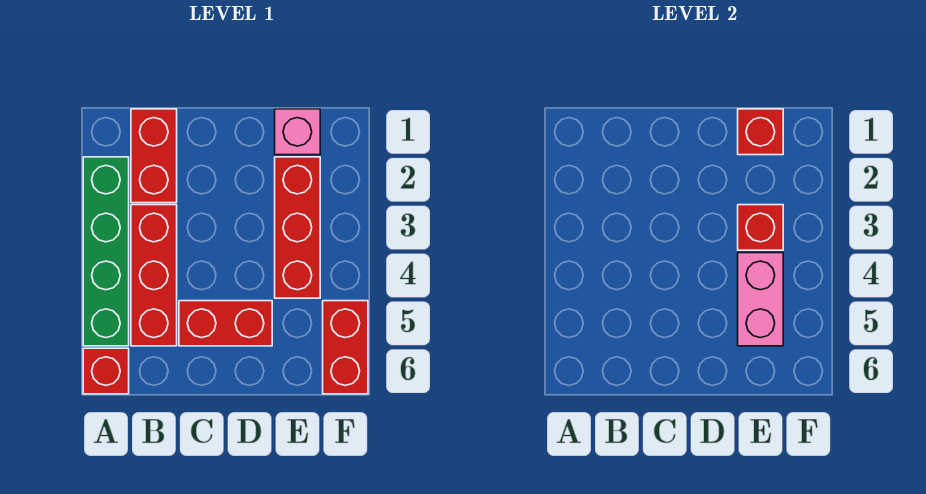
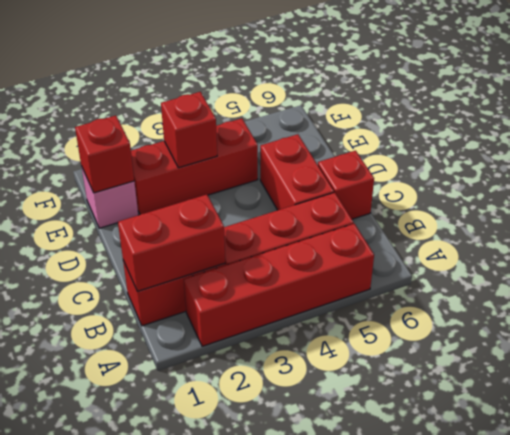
green brick A2:A5 level 1 -> red brick A2:A5 level 1
red brick A6 level 1 -> red brick C6 level 1
pink brick E4:E5 level 2 -> none
red brick F5:F6 level 1 -> red brick B1:B2 level 2

